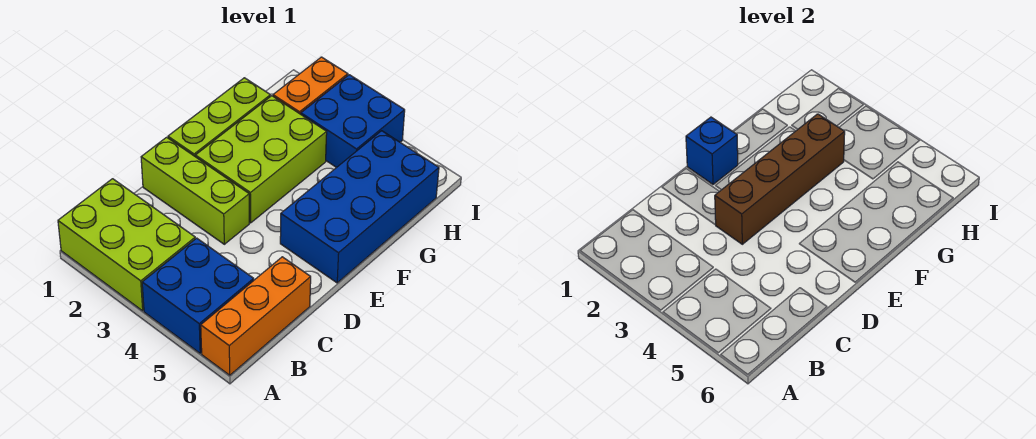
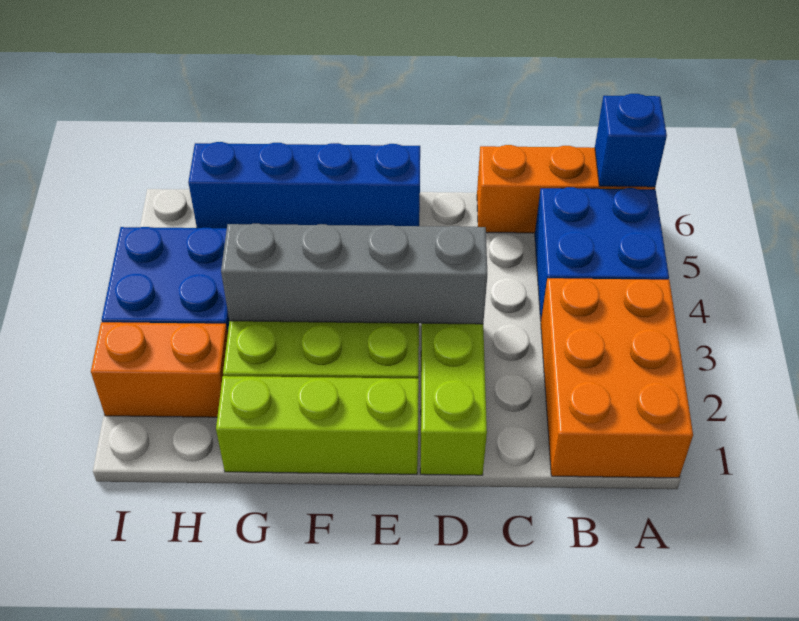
lime brick A1:B3 level 1 -> orange brick A1:B3 level 1
brown brick D3:G3 level 2 -> grey brick D3:G3 level 2
blue brick E1 level 2 -> blue brick A6 level 2
blue brick E5:H6 level 1 -> blue brick E6:H6 level 1

